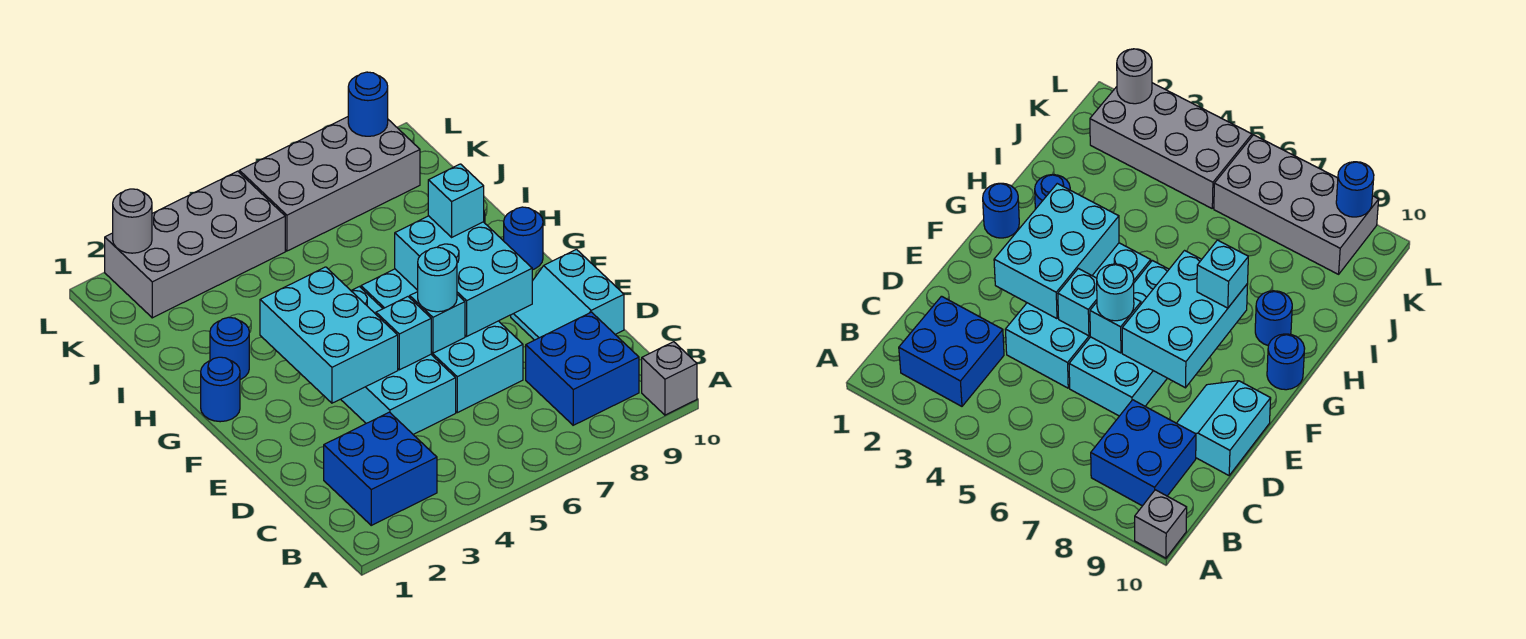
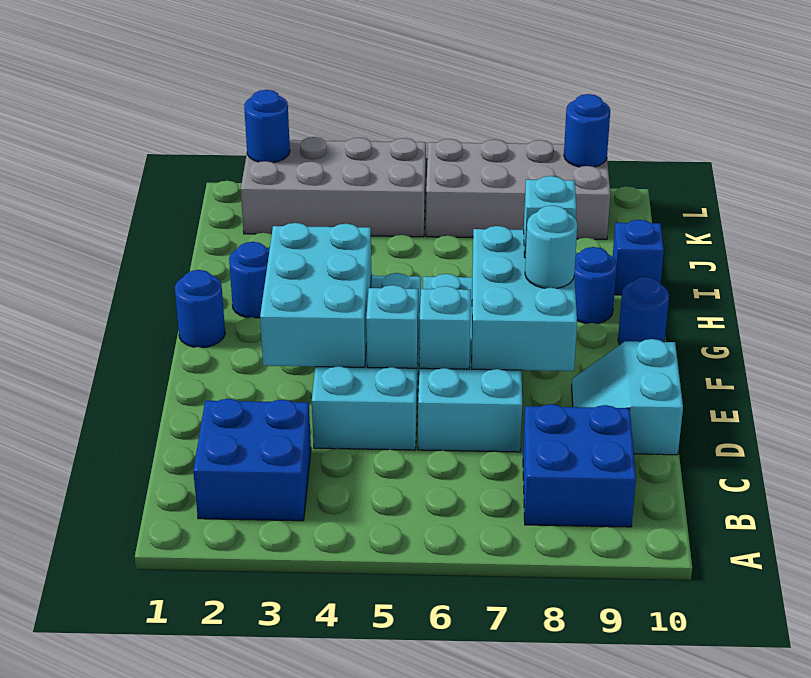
grey brick A10 level 1 -> none
cyan round brick E6 level 3 -> cyan round brick F8 level 3
none -> blue brick I10 level 1
grey round brick L2 level 2 -> blue round brick L2 level 2

